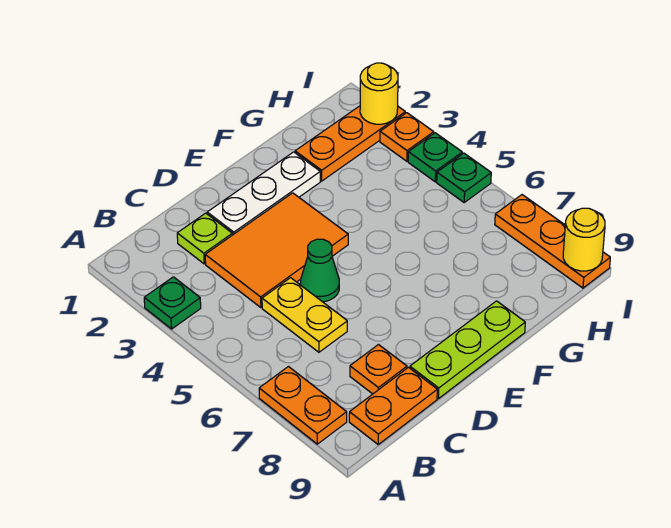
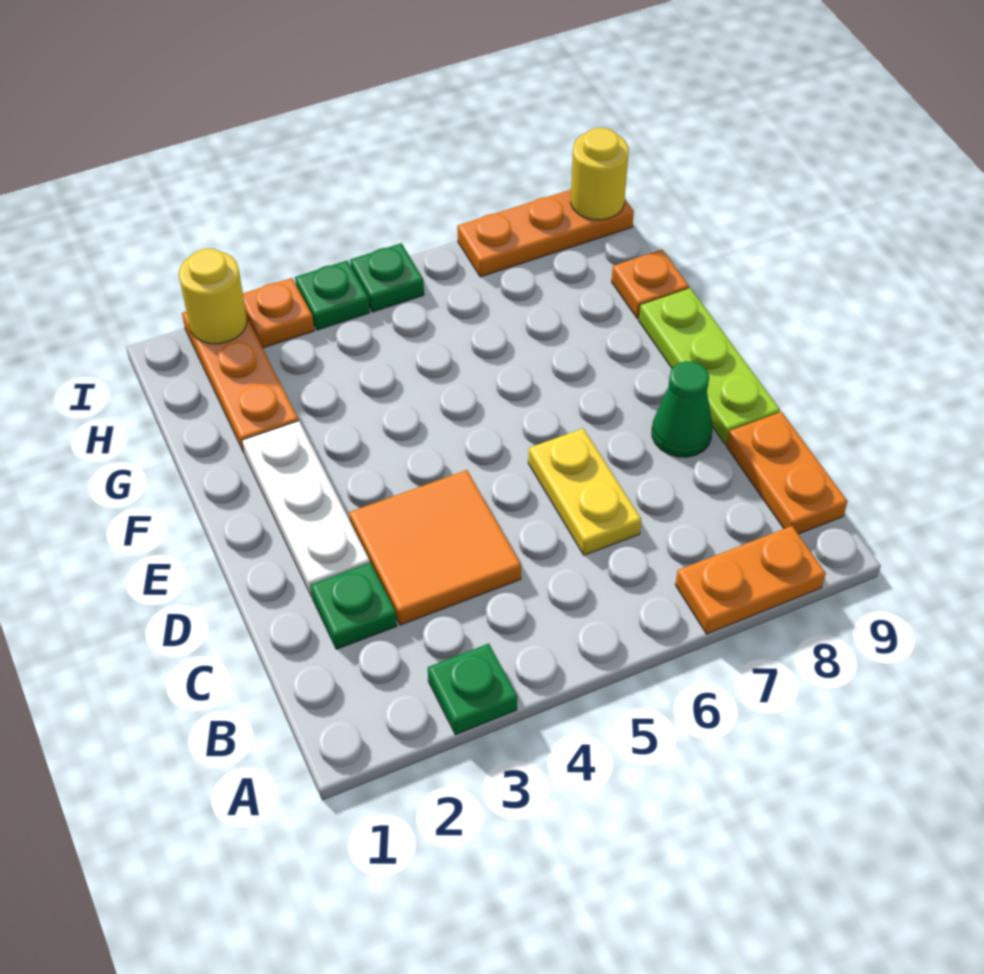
lime plate C2 level 1 -> green plate C2 level 1
orange tile C3:E4 level 1 -> orange tile C3:D4 level 1
yellow plate C5:C6 level 1 -> yellow plate C6:D6 level 1
orange plate C8 level 1 -> orange plate G9 level 1
green cone D5 level 1 -> green cone D8 level 1

